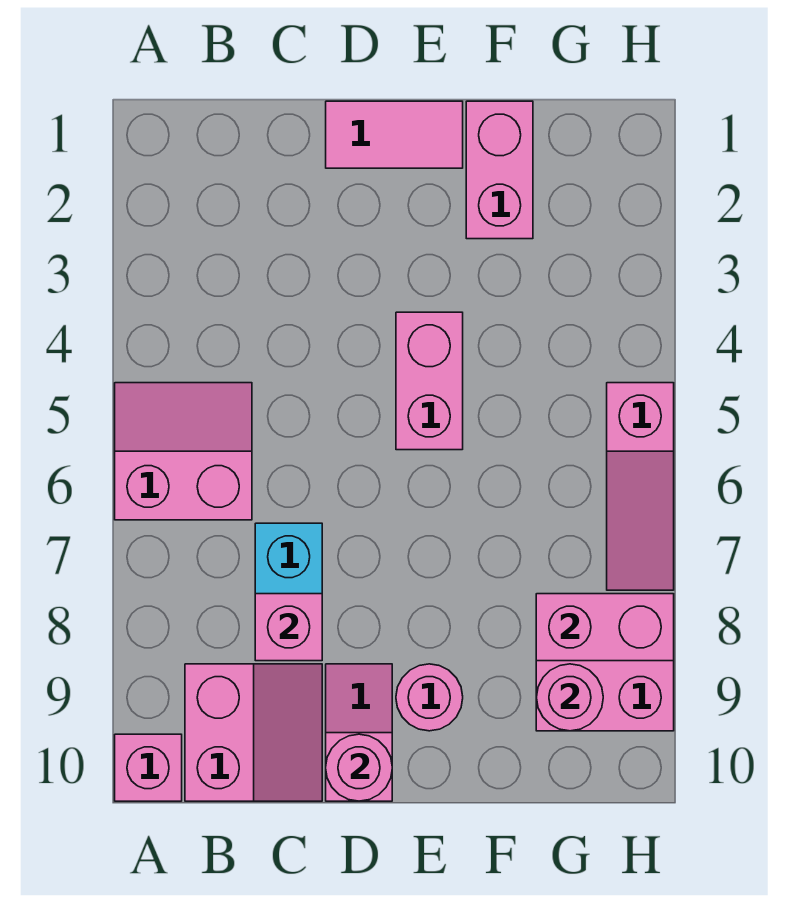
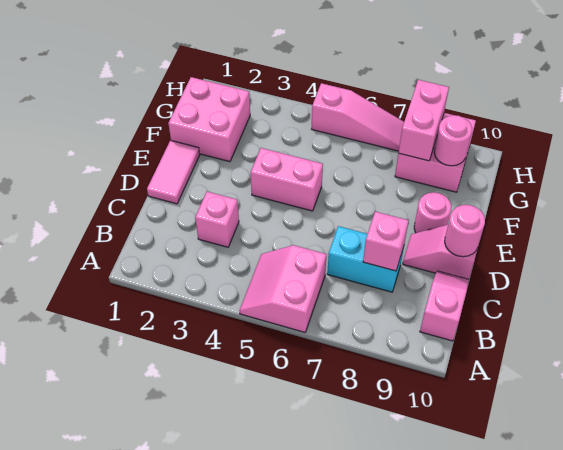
pink brick A10 level 1 -> pink brick C3 level 1
pink slope B9:C10 level 1 top B -> pink slope B10:C10 level 1 top B
pink brick F1:F2 level 1 -> pink brick F1:G2 level 1

